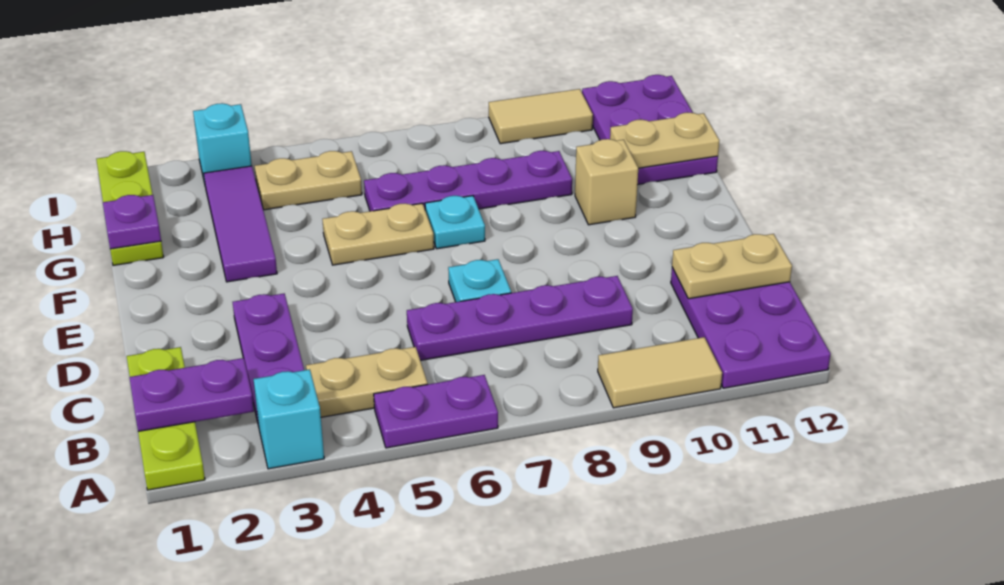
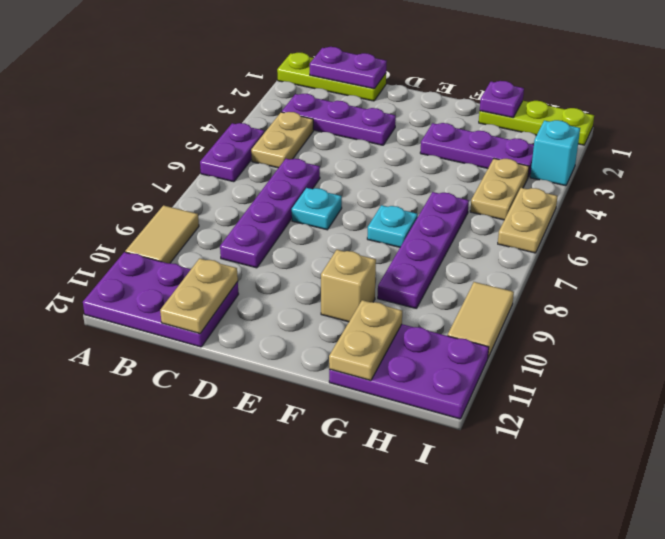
cyan brick A3 level 1 -> none
purple plate B1:B2 level 2 -> purple plate B1:C1 level 2
purple tile F3:H3 level 1 -> purple plate F3:H3 level 1
tan plate F5:F6 level 1 -> tan plate I5:I6 level 1

